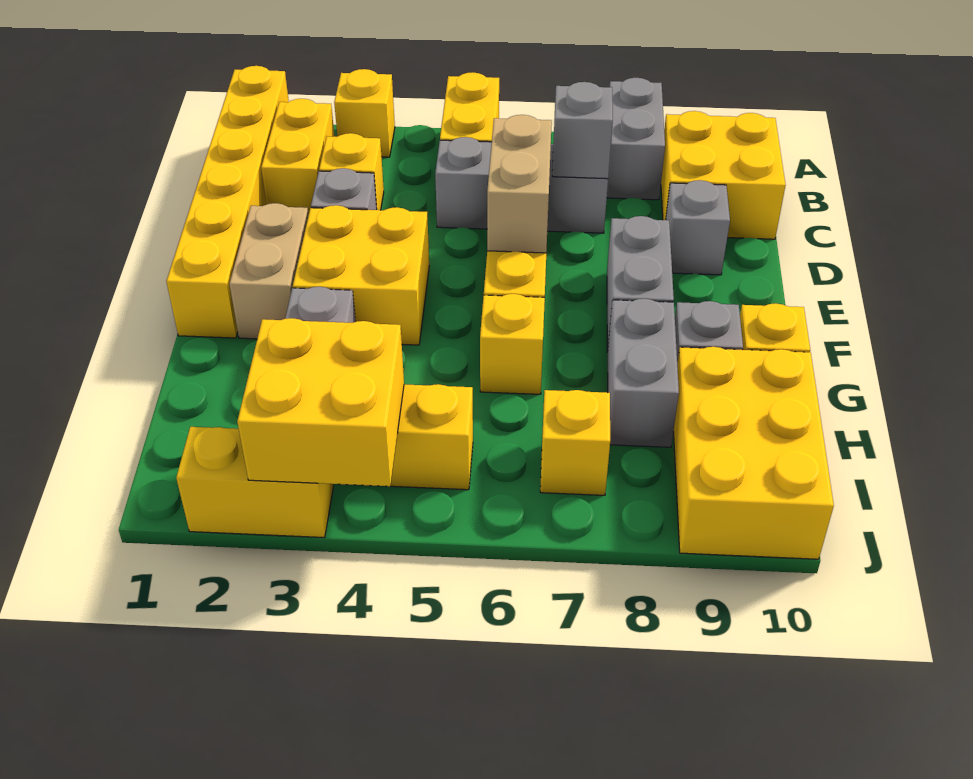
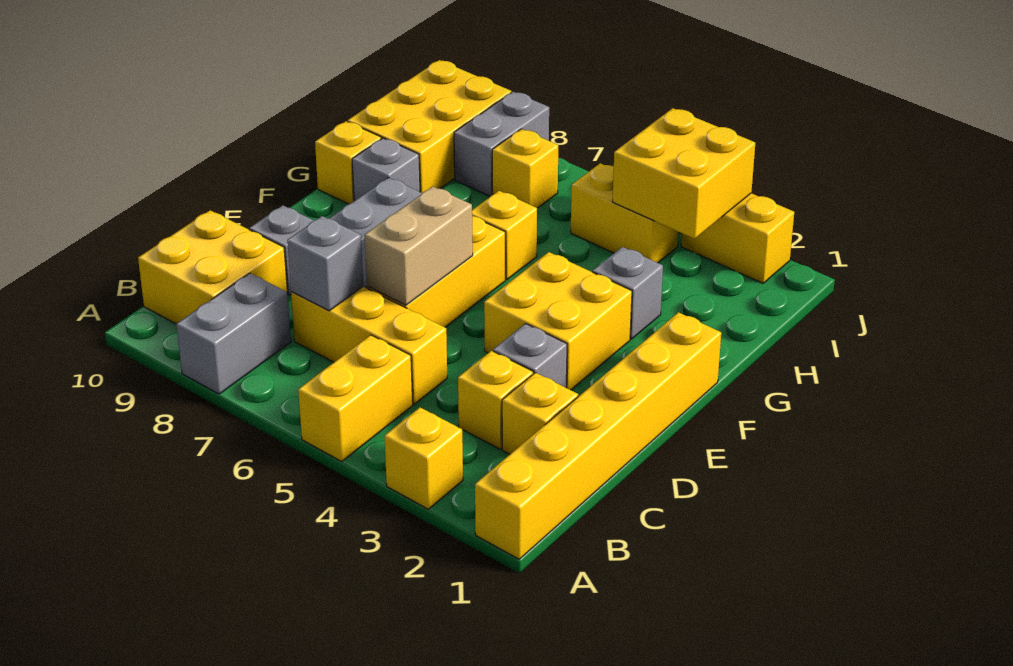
yellow brick B2:C2 level 1 -> yellow brick C2 level 1
grey brick C5:C7 level 1 -> yellow brick C5:C7 level 1
tan brick E2:F2 level 1 -> none
grey brick G8:H8 level 1 -> grey brick I8:J8 level 1

